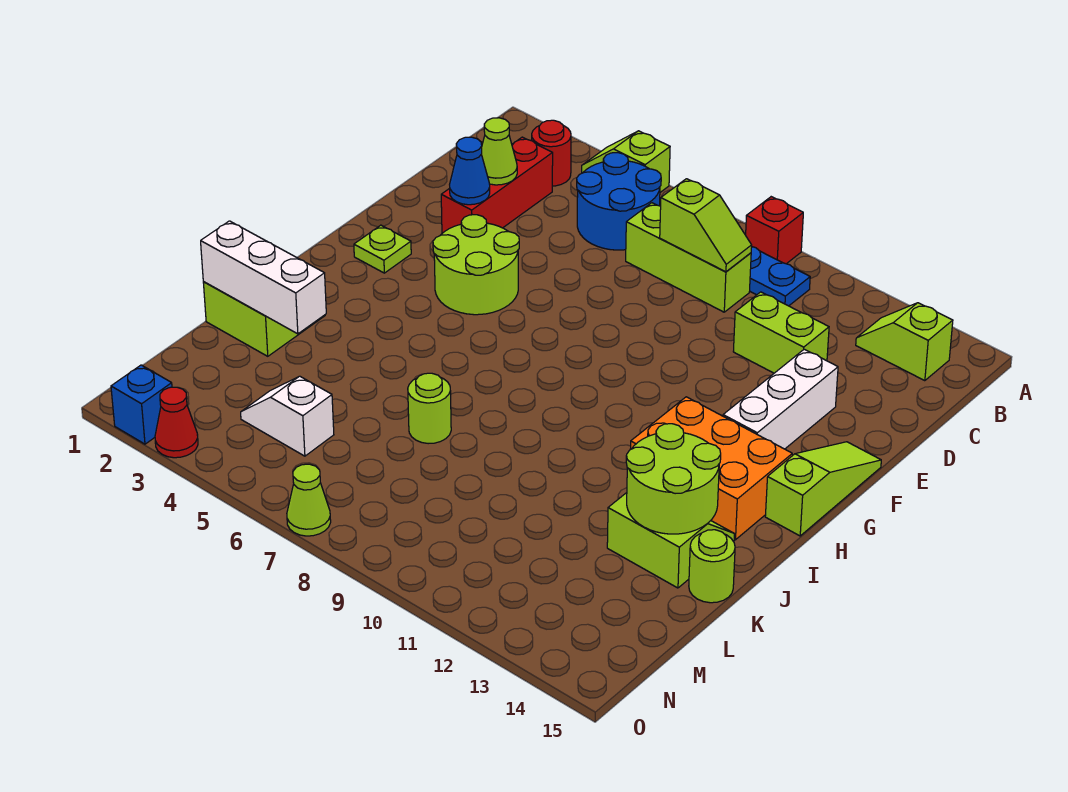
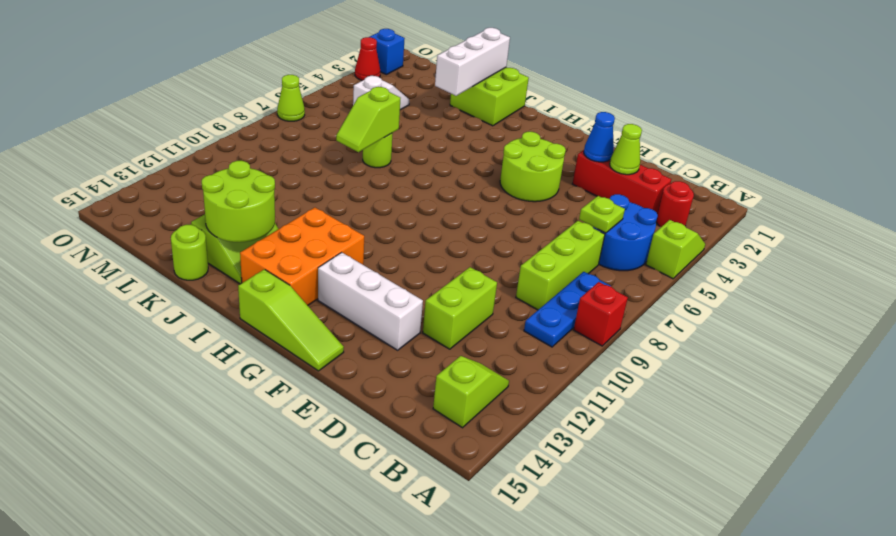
lime slope C8:C9 level 2 top 8 -> lime slope K7:K8 level 2 top 7
lime plate G2 level 1 -> lime plate C6 level 2

